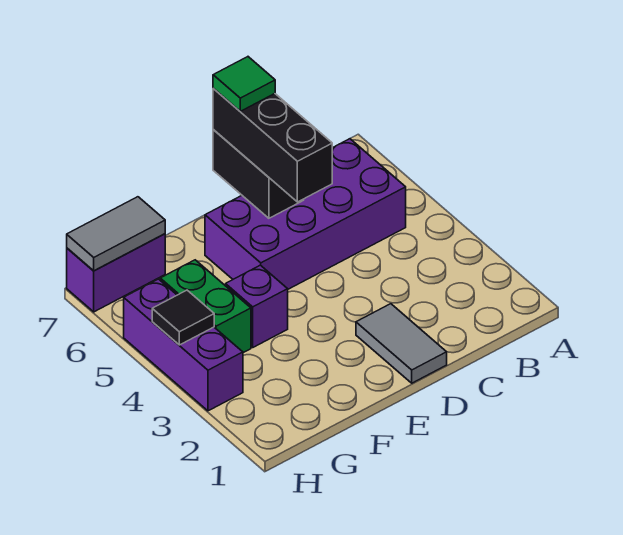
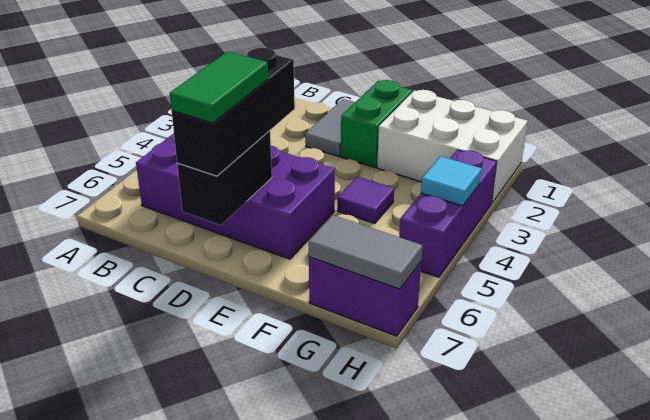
green tile D7 level 4 -> green tile D6:D7 level 4
none -> white brick F1:H2 level 1
purple brick F4 level 1 -> purple tile F4 level 1
green brick G4:G5 level 1 -> green brick E1:E2 level 1
black tile H4 level 2 -> cyan tile H4 level 2

